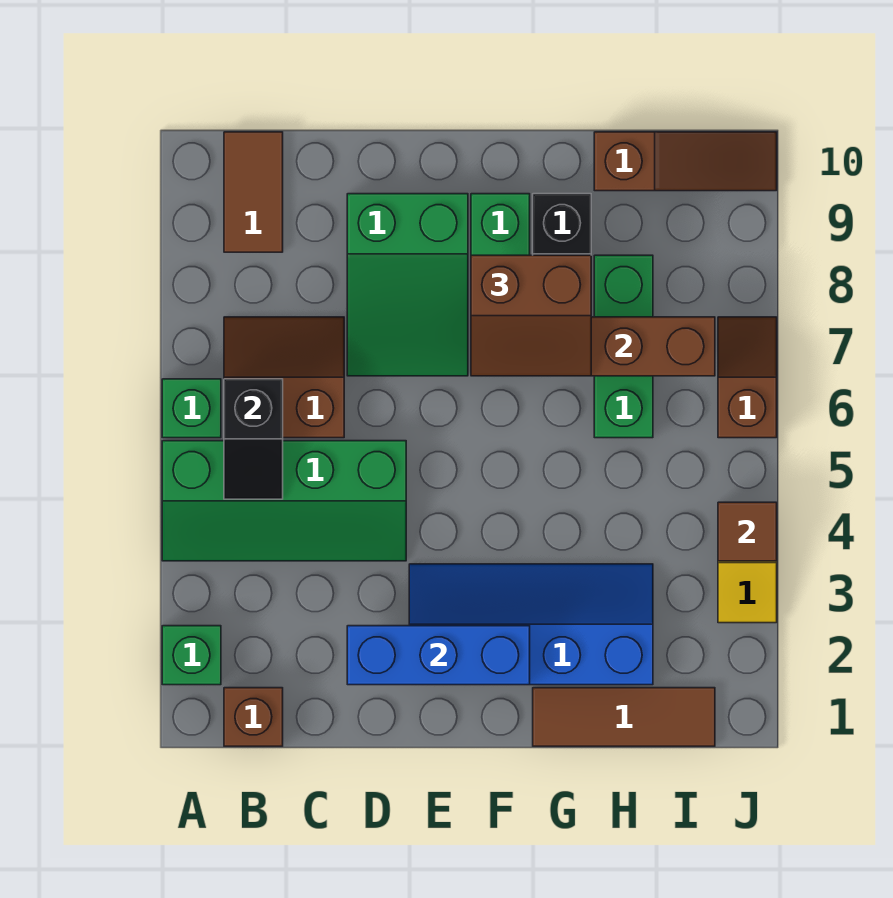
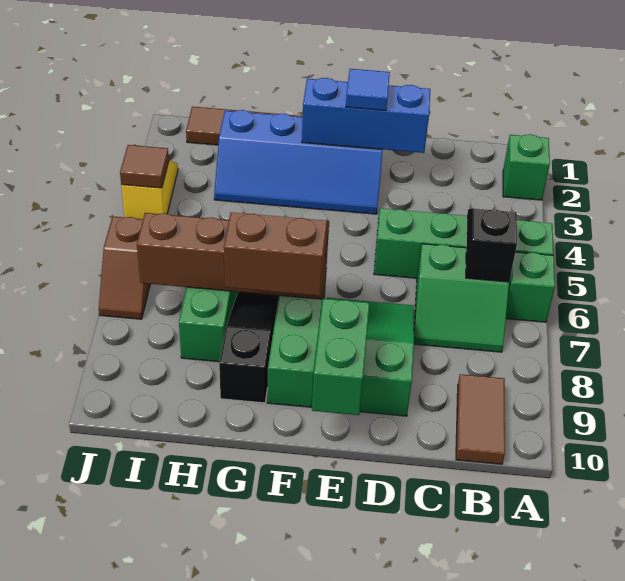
brown brick B1 level 1 -> none
brown slope B6:C7 level 1 top 6 -> green slope B6:C7 level 1 top 6
none -> blue tile E2 level 3
none -> green brick E9:E10 level 2
brown slope H10:J10 level 1 top H -> none

